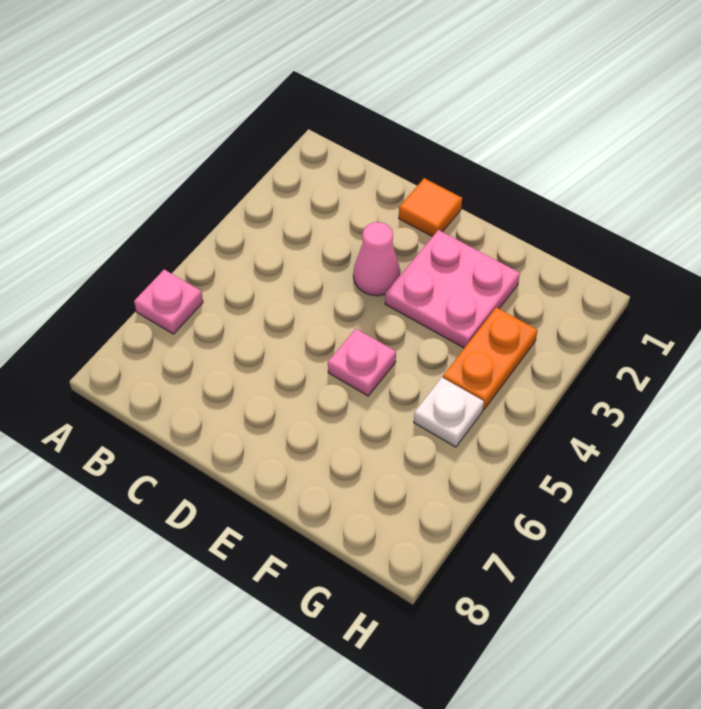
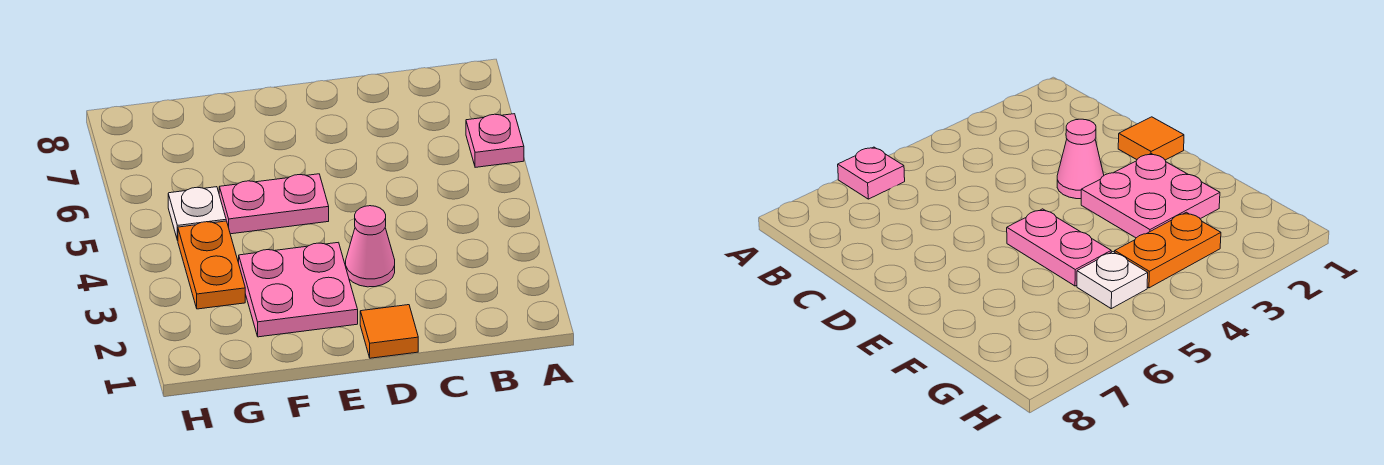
pink plate E5 level 1 -> pink plate E5:F5 level 1

